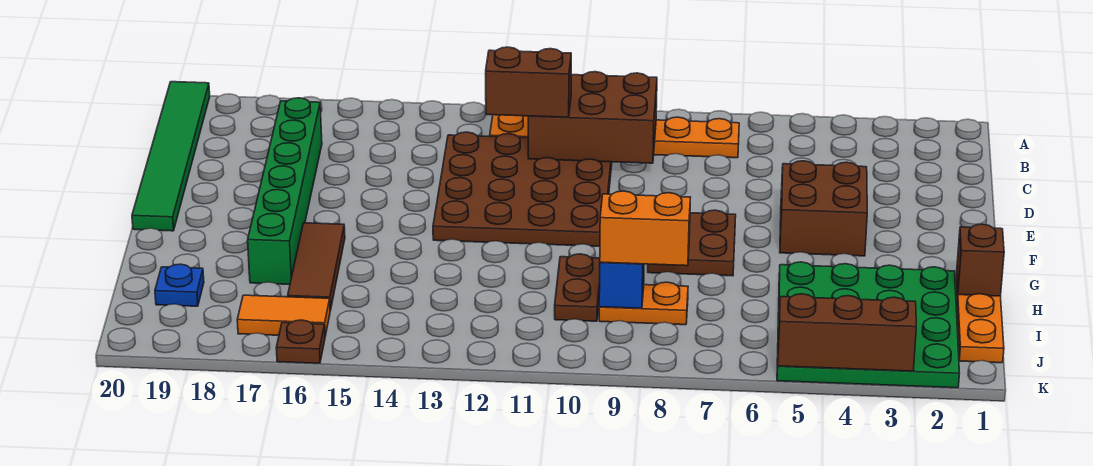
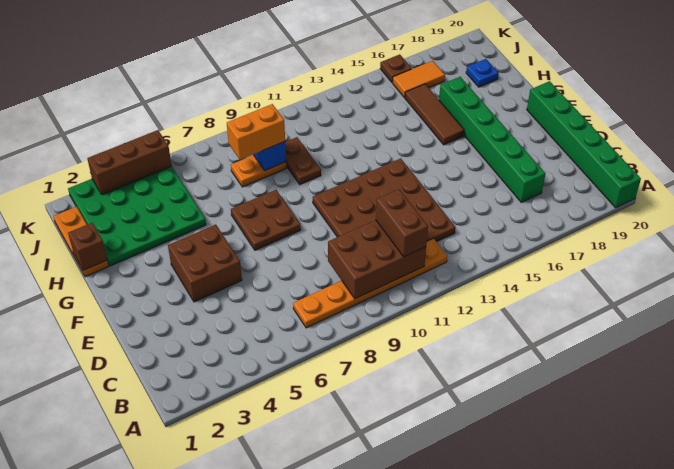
green tile A20:F20 level 1 -> green brick A20:F20 level 1
brown brick C11:C12 level 3 -> brown brick B11:C11 level 3

